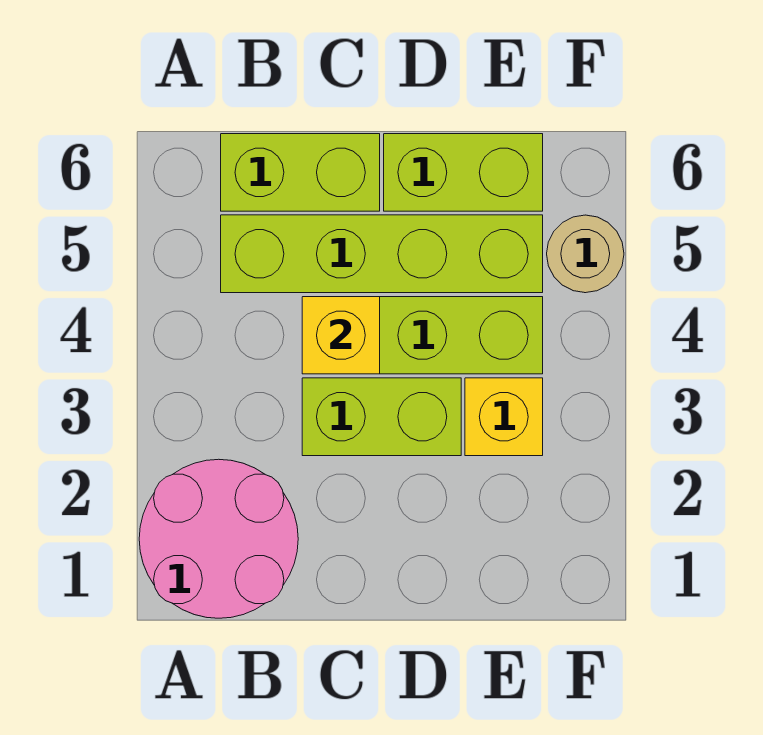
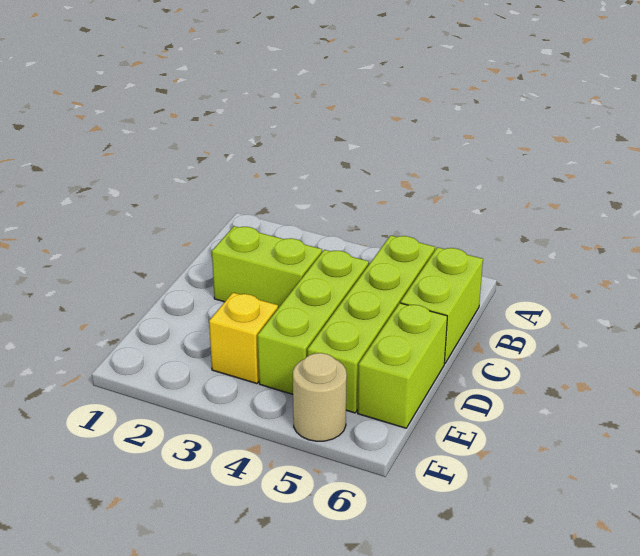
pink round brick A1:B2 level 1 -> none
lime brick C3:D3 level 1 -> lime brick C2:C3 level 1
yellow brick C4 level 2 -> none

